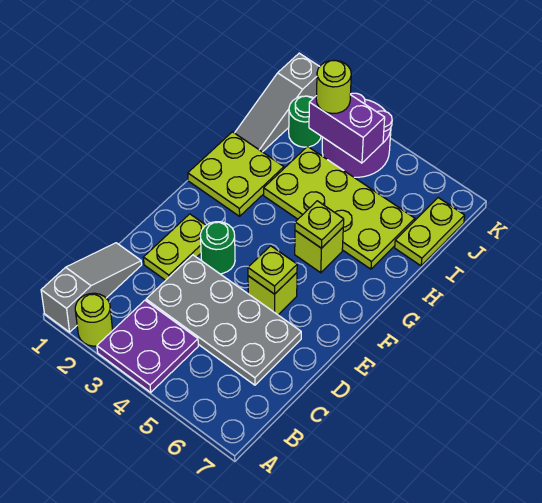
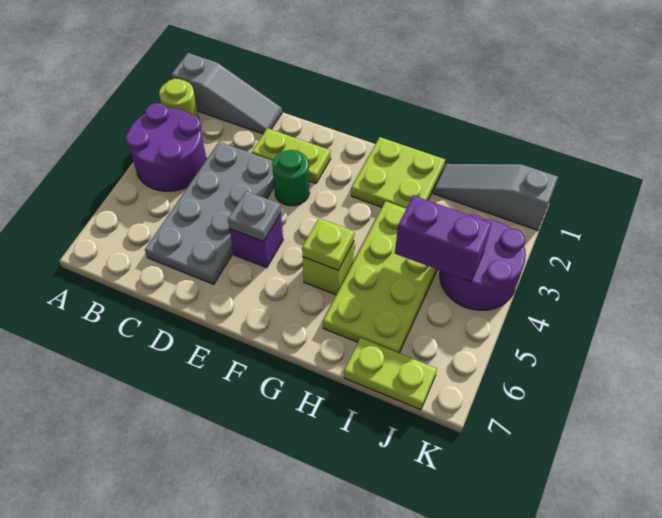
purple plate A3:B4 level 1 -> purple round brick A3:B4 level 1
lime brick E5 level 1 -> purple brick E5 level 1
lime plate E5 level 2 -> grey plate E5 level 2
green round brick J2 level 1 -> none
purple brick J3:J4 level 2 -> purple brick I4:J4 level 2
lime round brick J3 level 3 -> none

